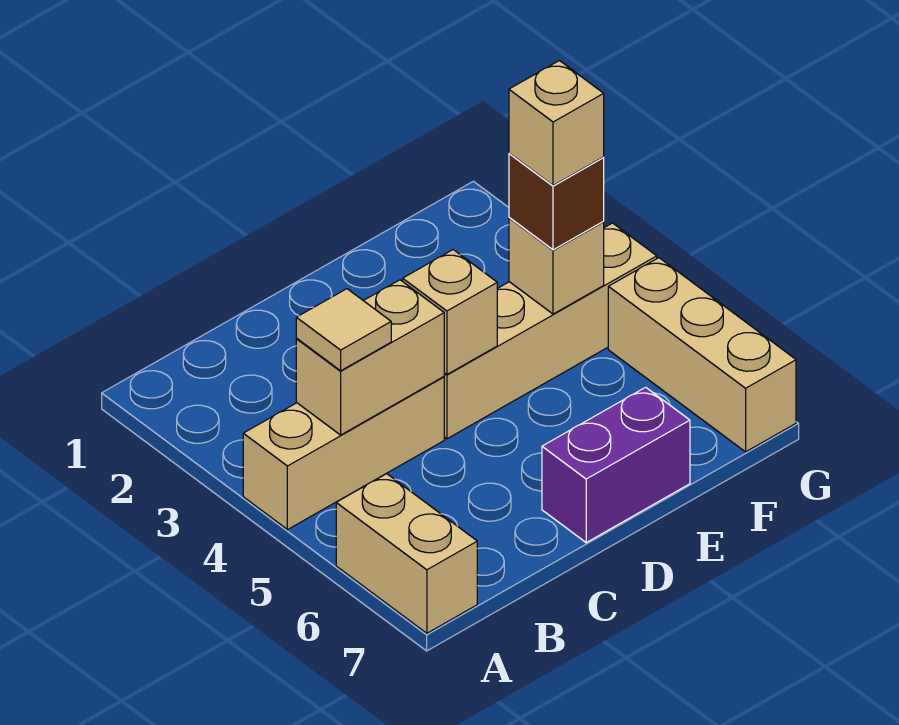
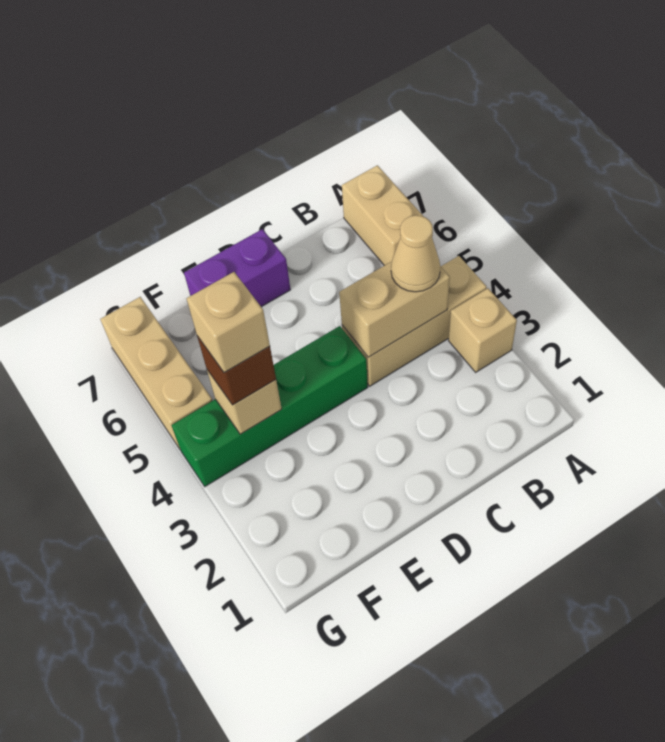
tan tile B4 level 3 -> tan cone B4 level 3
tan brick D4:G4 level 1 -> green brick D4:G4 level 1
tan brick D4 level 2 -> tan brick A3 level 1

